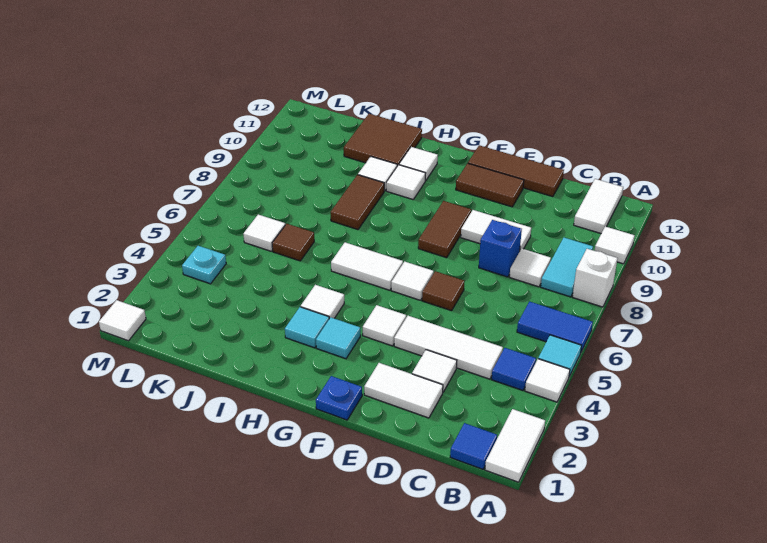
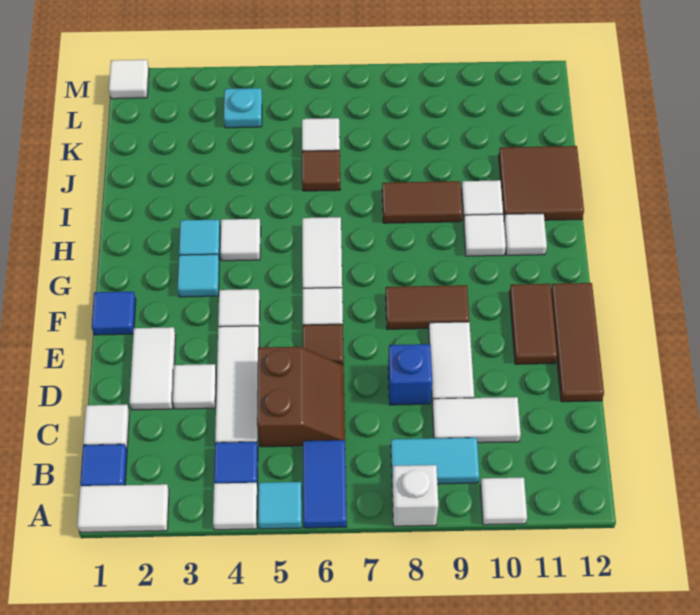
white tile B11:B12 level 1 -> white tile C9:C10 level 1
none -> brown slope C5:D6 level 1 top 5
white tile C8 level 1 -> white tile C1 level 1
blue plate F1 level 1 -> blue tile F1 level 1

